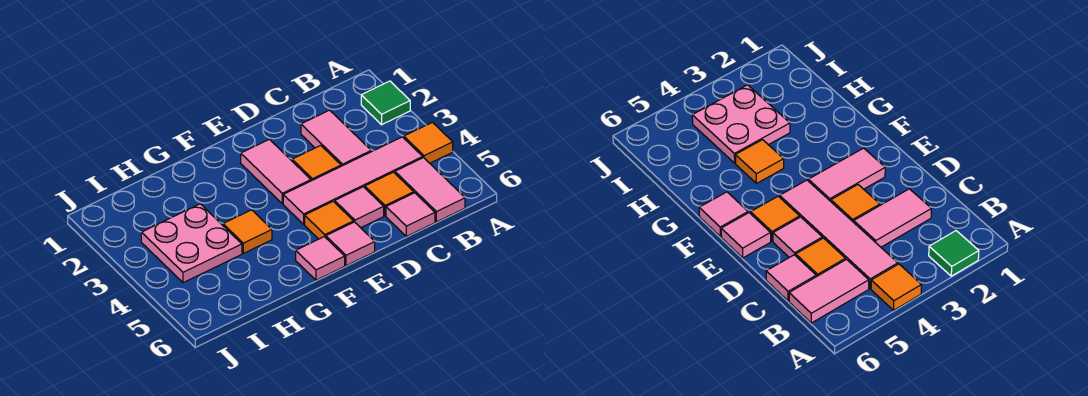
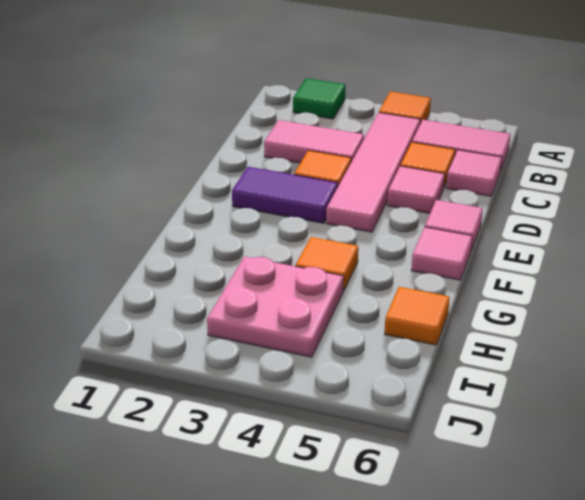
pink tile E2:E3 level 1 -> purple tile E2:E3 level 1
orange tile E5 level 1 -> orange tile H6 level 1

